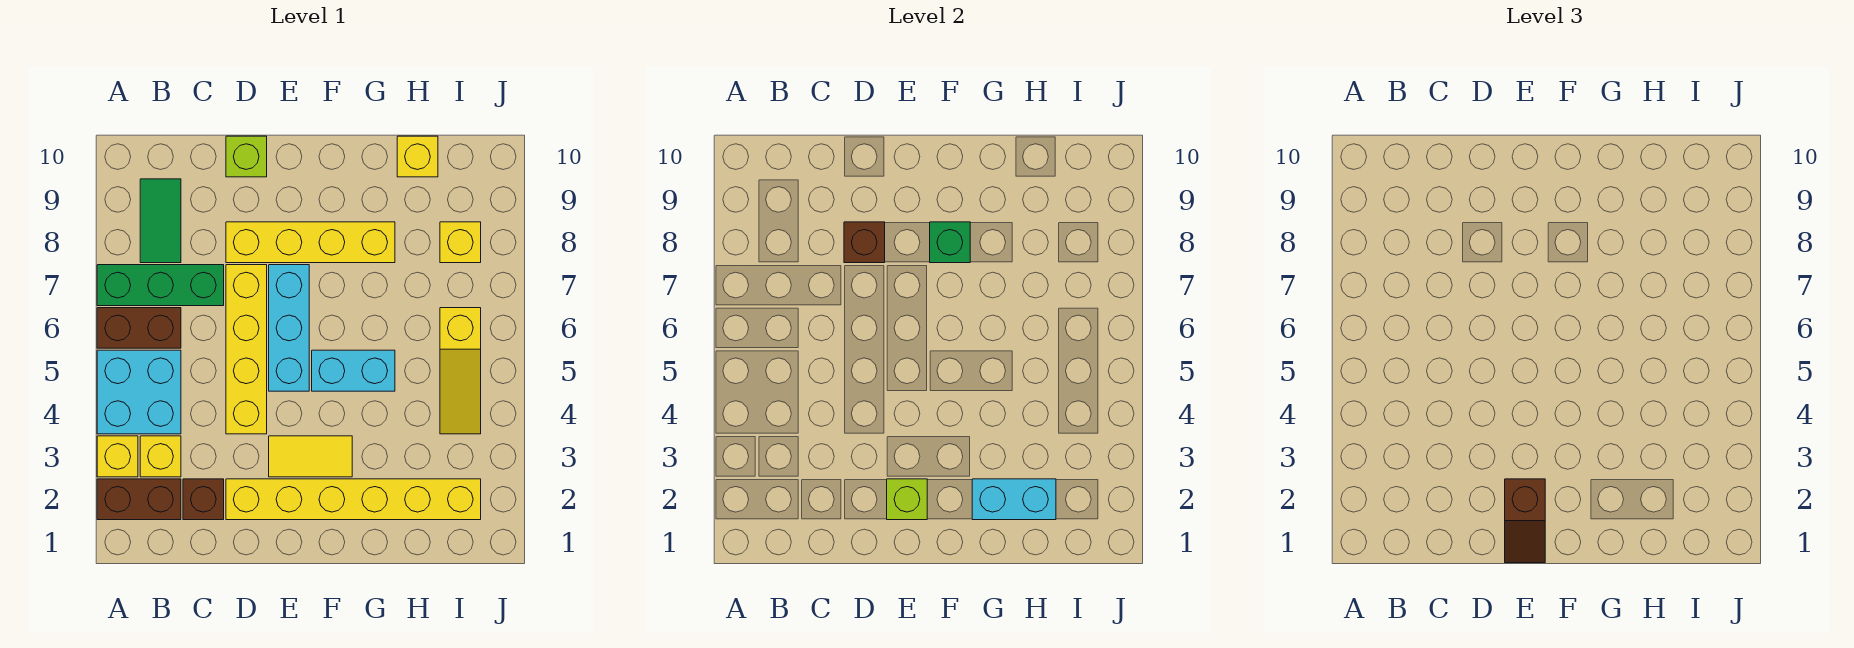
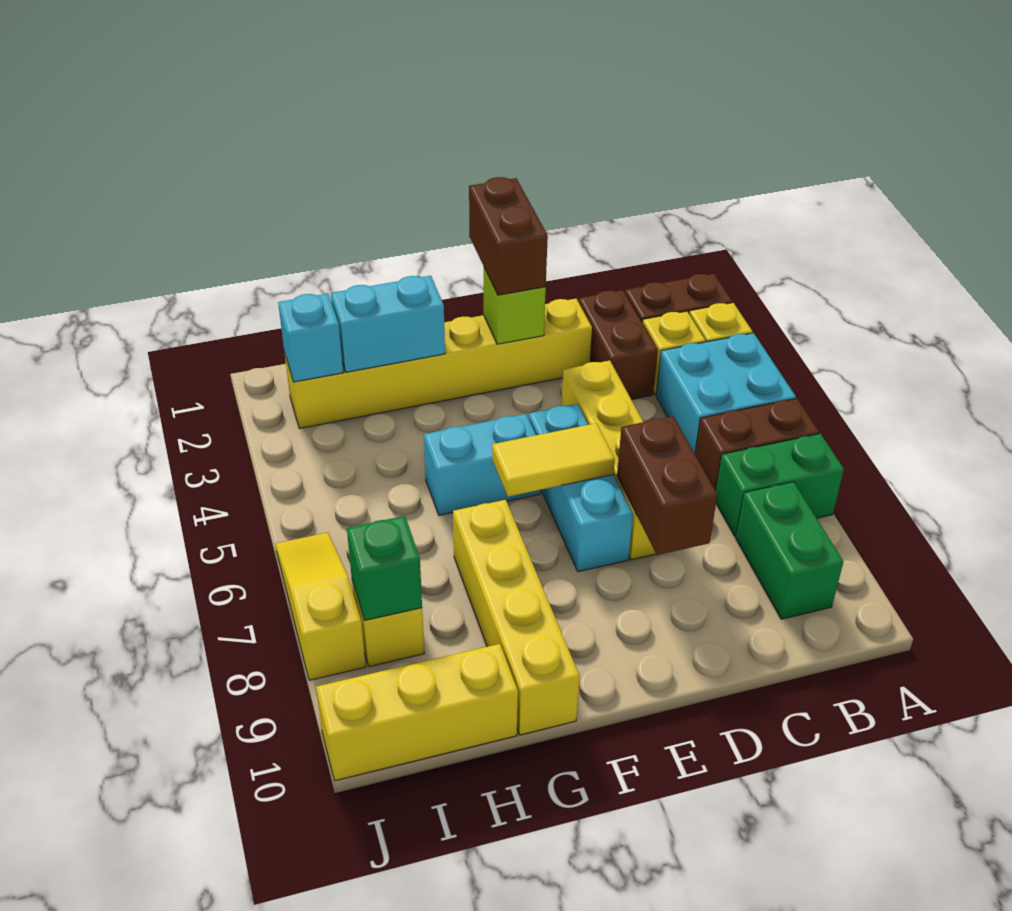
green brick A7:C7 level 1 -> green brick A7:B7 level 1
green tile B8:B9 level 1 -> green brick B8:B9 level 1
brown brick C2 level 1 -> brown brick C2:C3 level 1
yellow brick D8:G8 level 1 -> yellow brick G7:G10 level 1
brown brick D8 level 2 -> brown brick D7:D8 level 2
lime brick D10 level 1 -> none
brown slope E1:E2 level 3 top 2 -> brown brick E1:E2 level 3
yellow tile E3:F3 level 1 -> yellow tile E6:F6 level 2
green brick F8 level 2 -> green brick I8 level 2
yellow brick H10 level 1 -> yellow brick H10:J10 level 1
none -> cyan brick I2 level 2
yellow slope I4:I6 level 1 top 6 -> yellow slope J6:J8 level 1 top 8

